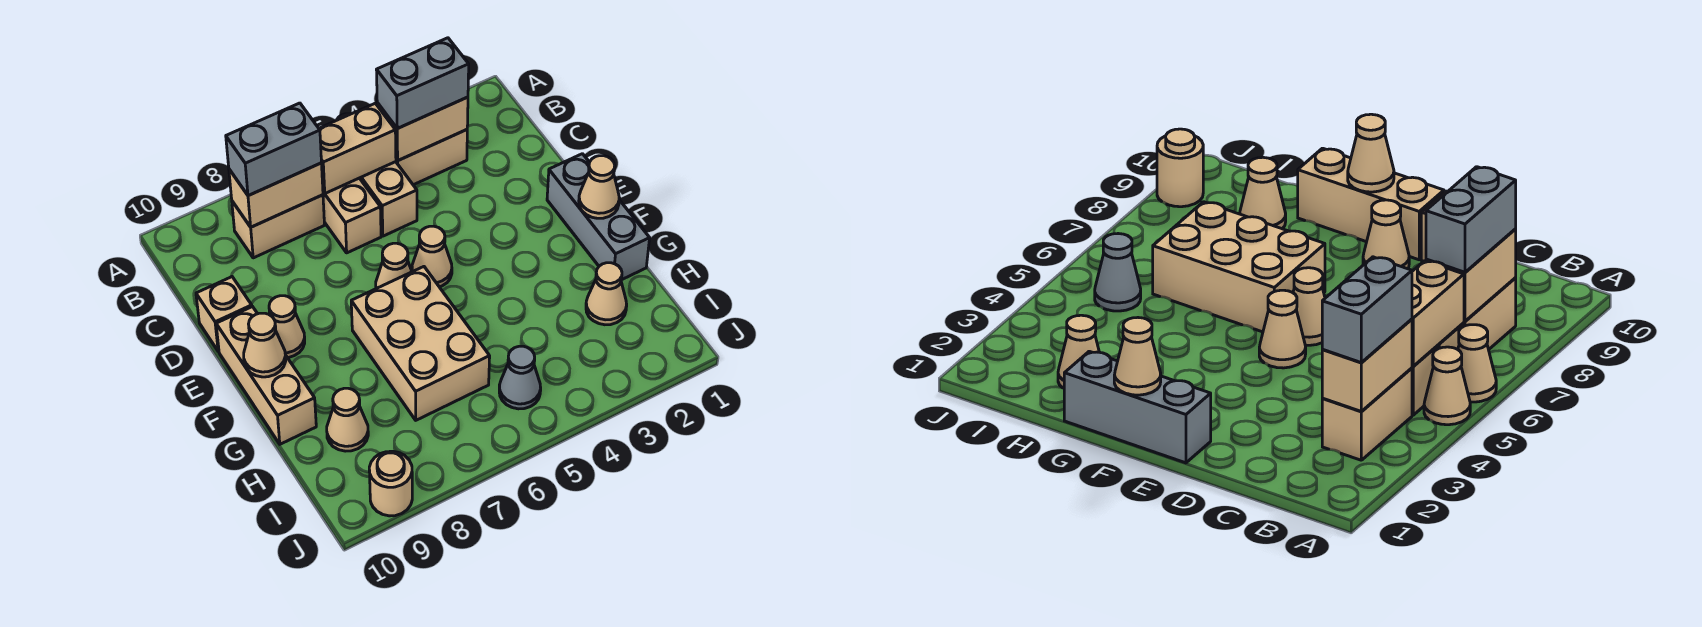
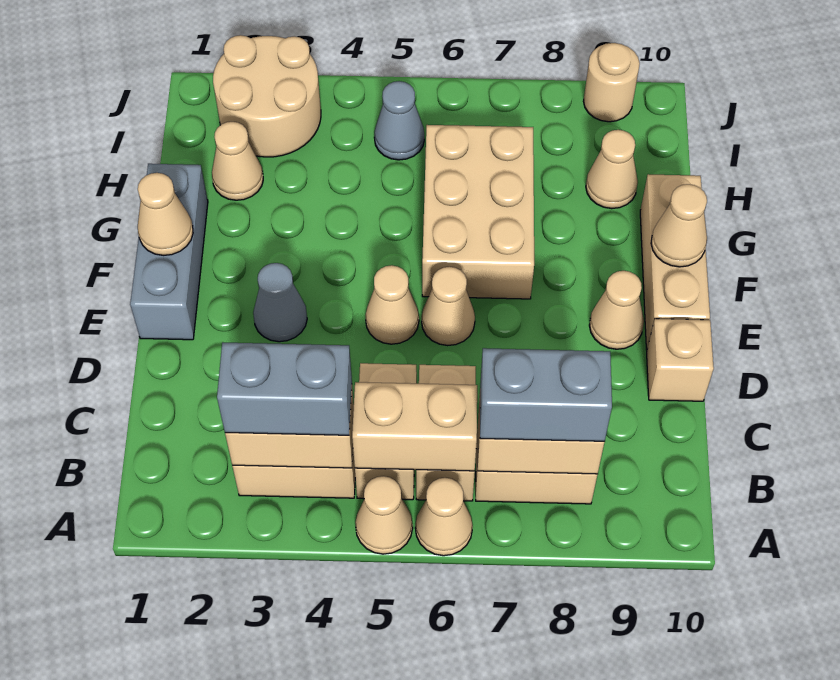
none -> grey cone E3 level 1
none -> tan round brick I2:J3 level 1

